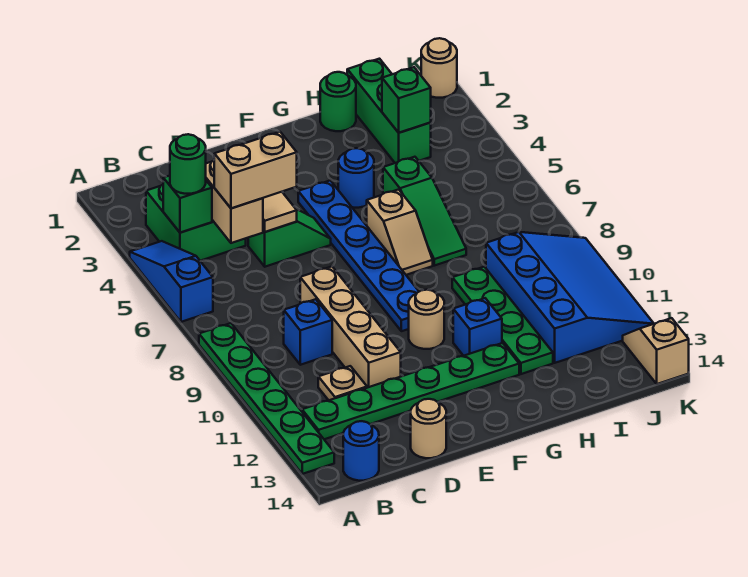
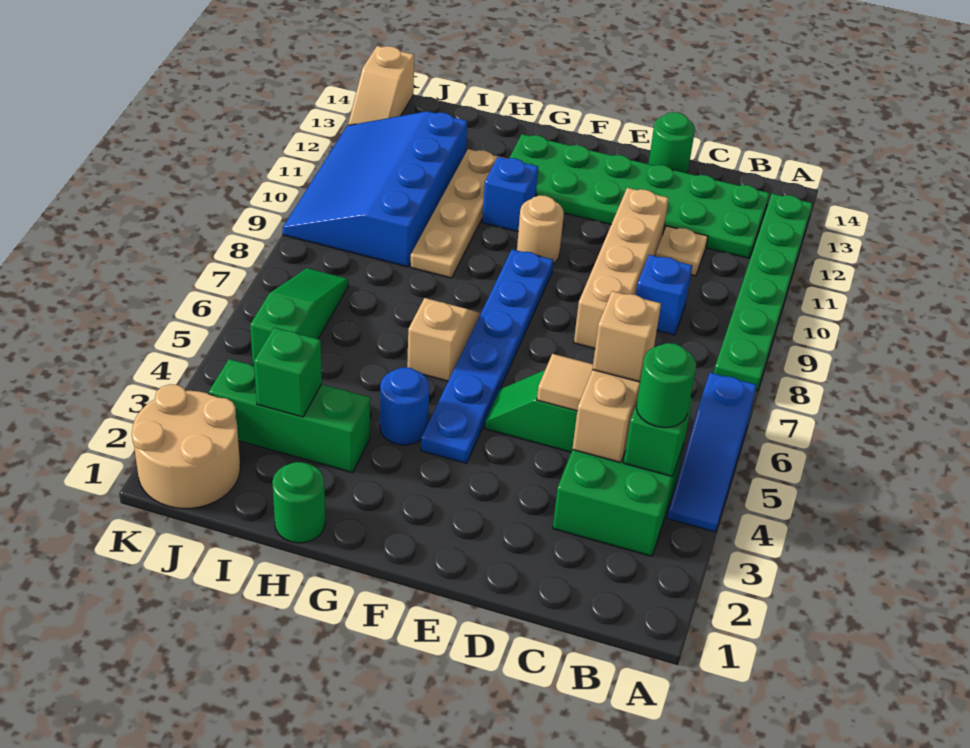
green plate B12:G12 level 1 -> green plate B12:G13 level 1
blue round brick B14 level 1 -> none
tan brick C5:D5 level 3 -> tan brick C5 level 3
tan round brick D14 level 1 -> green round brick D14 level 1
green slope H5:H7 level 1 top 5 -> green slope J5:J7 level 1 top 5
green plate H9:H12 level 1 -> tan plate H9:H12 level 1
green brick I1:I3 level 1 -> green brick H3:J3 level 1
tan round brick K1 level 1 -> tan round brick J1:K2 level 1

